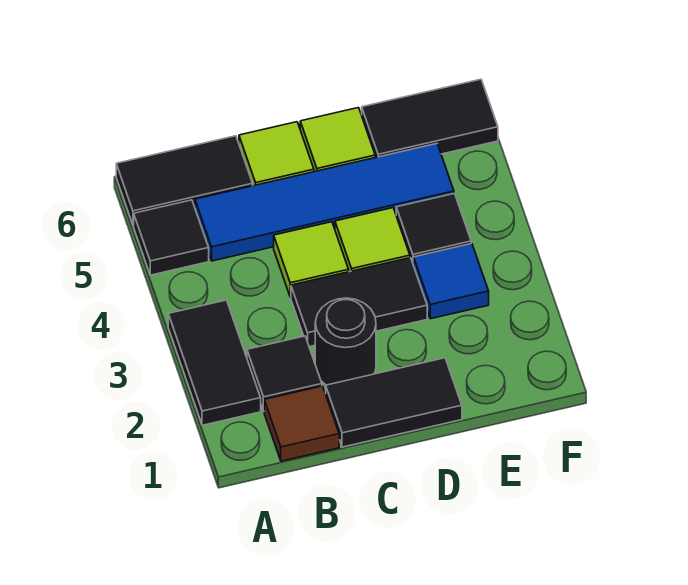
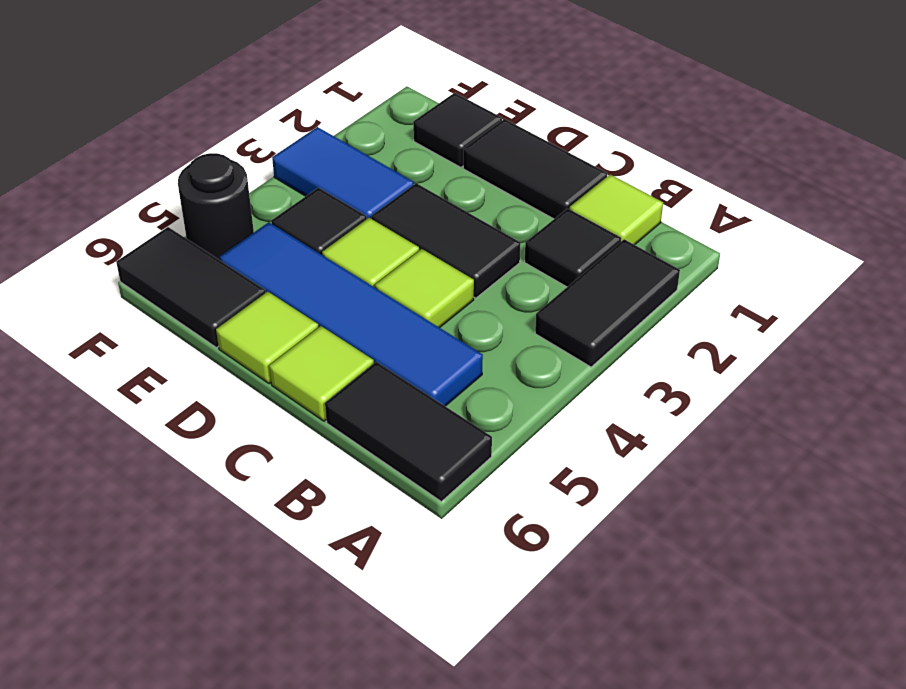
black tile A5 level 1 -> black tile E1 level 1
brown tile B1 level 1 -> lime tile B1 level 1
black round brick C2 level 1 -> black round brick F5 level 1
blue tile E3 level 1 -> blue tile E3:F3 level 1

